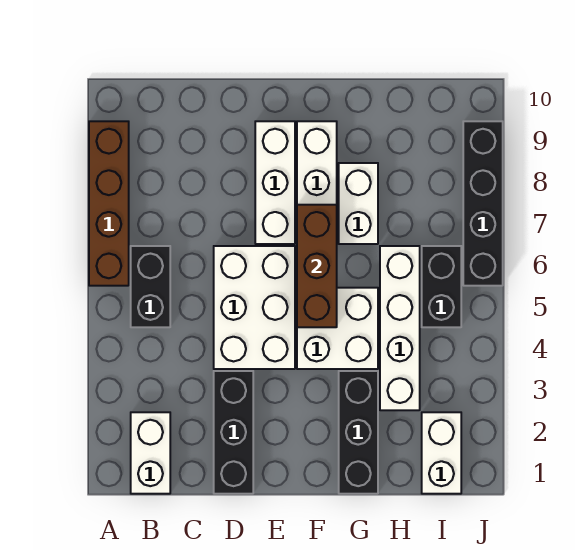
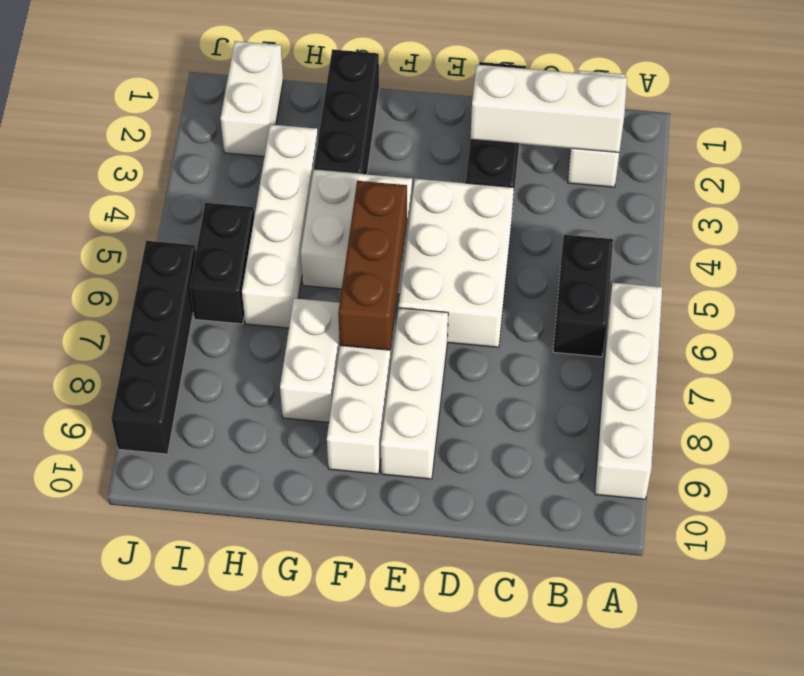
brown brick A6:A9 level 1 -> white brick A6:A9 level 1
none -> white brick B2:D2 level 2

